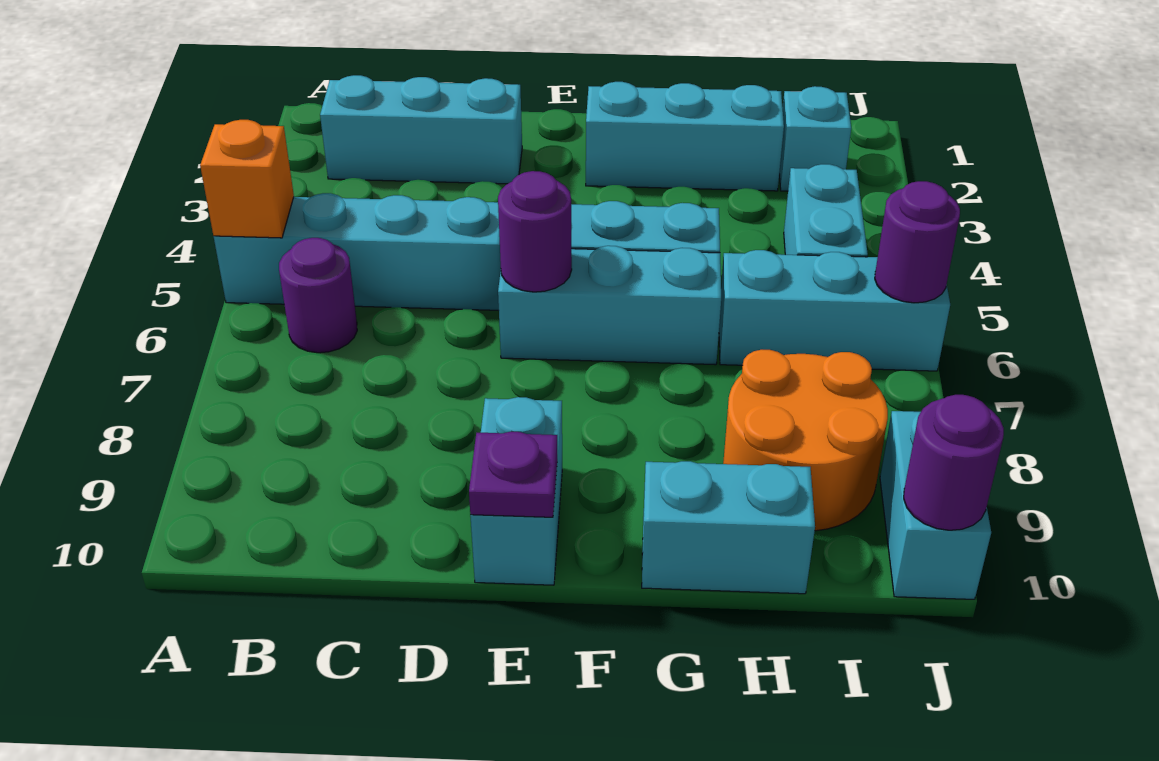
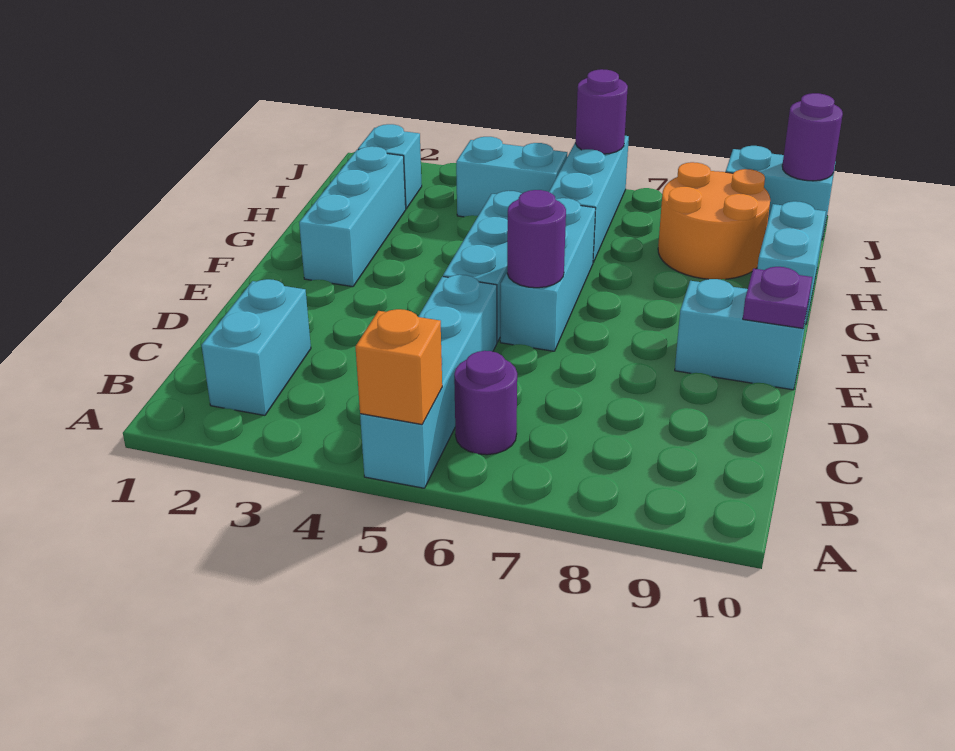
cyan brick B2:D2 level 1 -> cyan brick B2:C2 level 1

